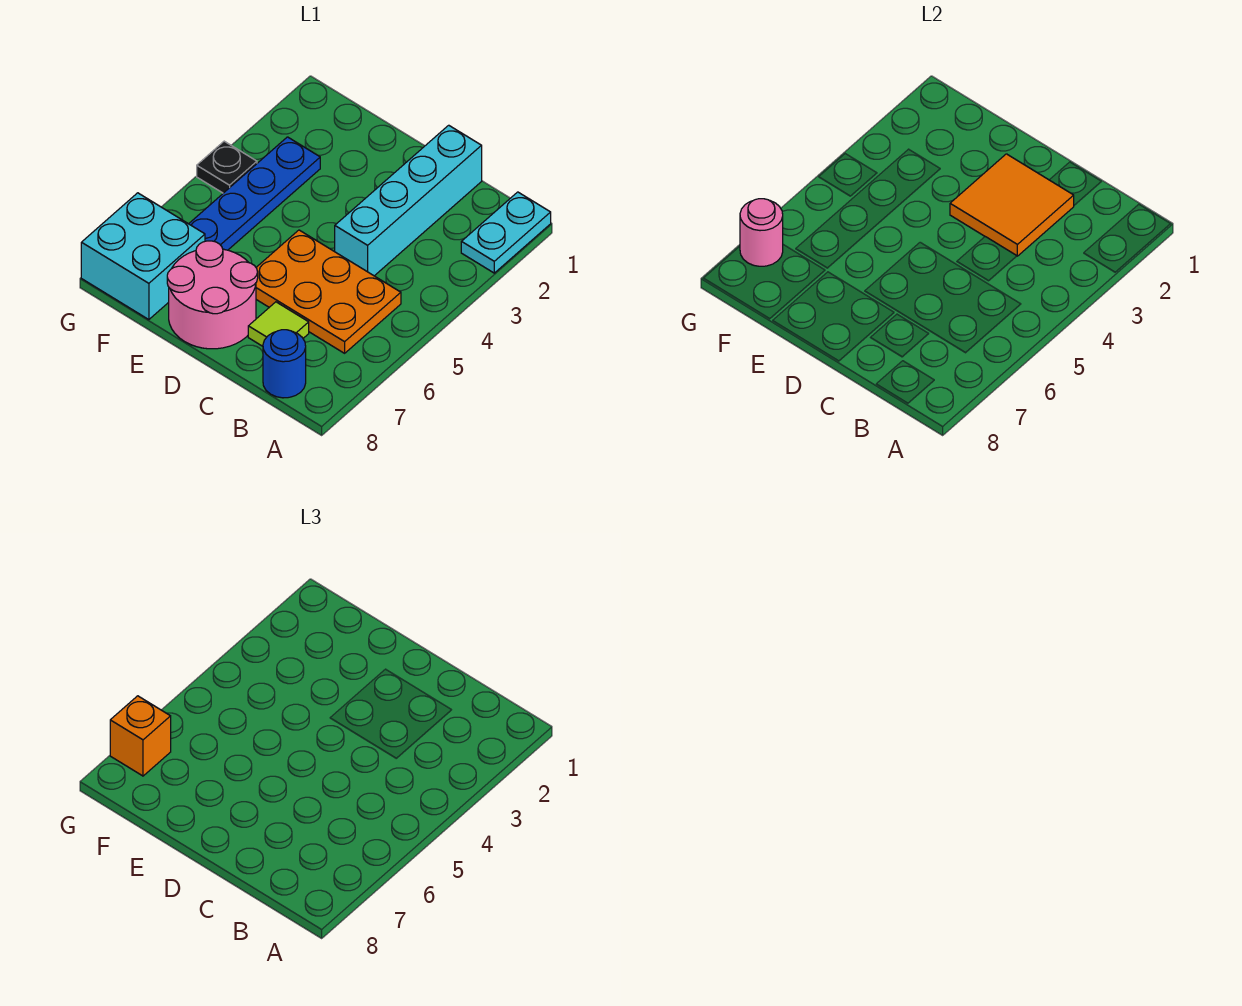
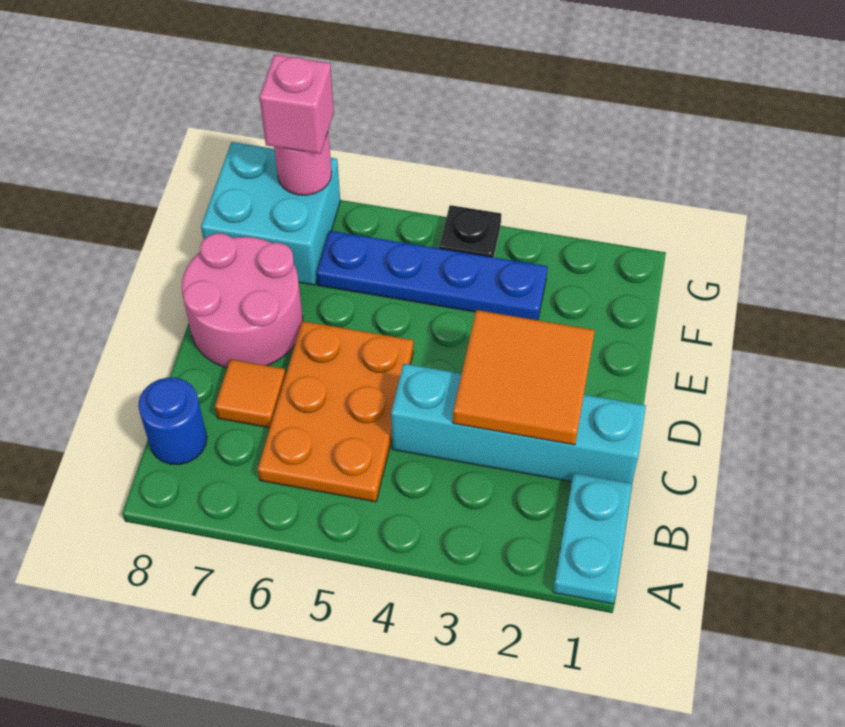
cyan plate A1:A2 level 1 -> cyan plate A1:B1 level 1
lime tile C7 level 1 -> orange tile C7 level 1
orange brick G7 level 3 -> pink brick G7 level 3

